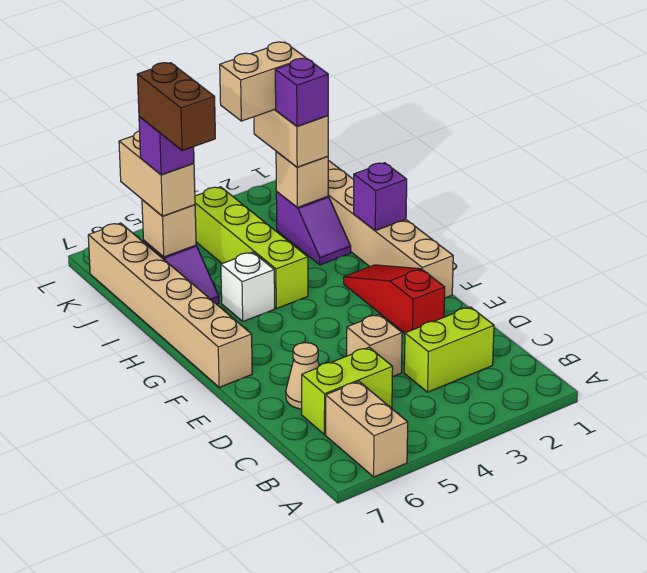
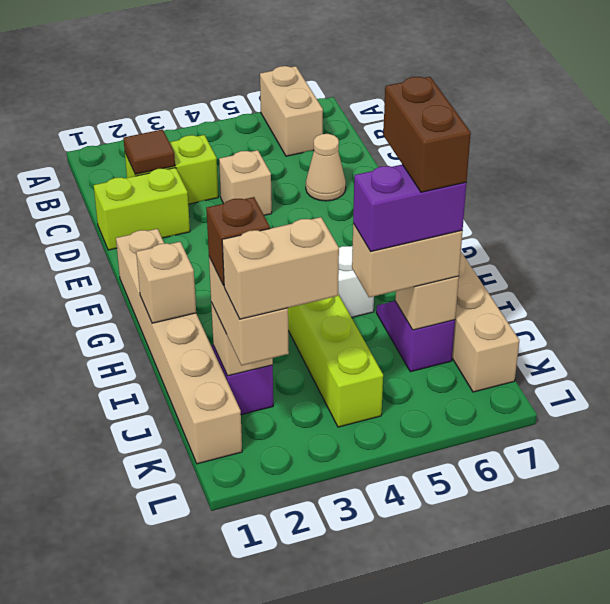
none -> brown tile C2 level 2
lime brick C5:C6 level 1 -> lime brick D1:D2 level 1
red slope E2:G2 level 1 top E -> none
purple brick H1 level 2 -> tan brick H1 level 2
purple brick J2 level 4 -> brown brick J2 level 4
tan brick J6:K6 level 3 -> tan brick J5:J6 level 3
purple brick J6 level 4 -> purple brick J5:J6 level 4

